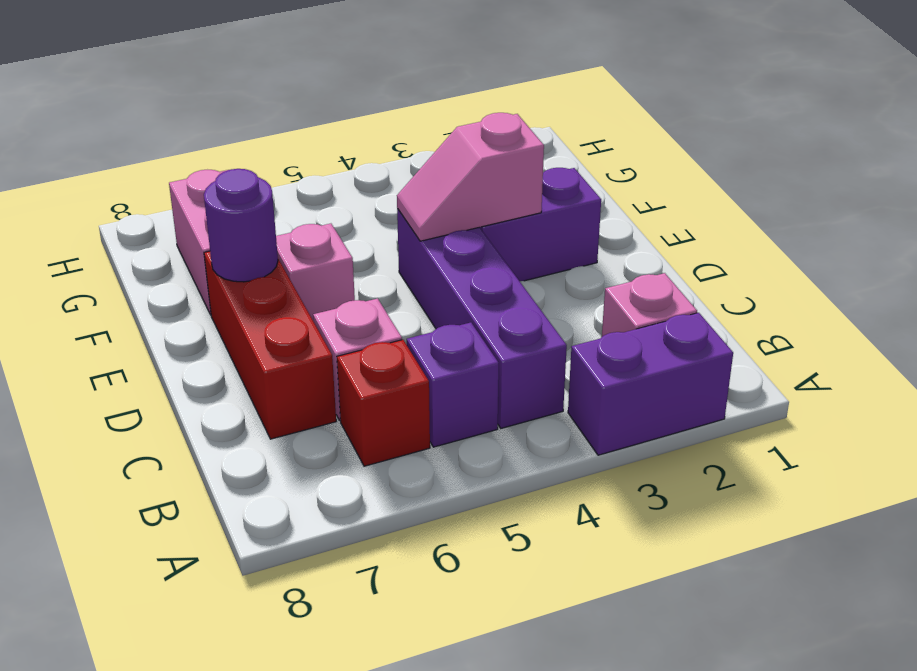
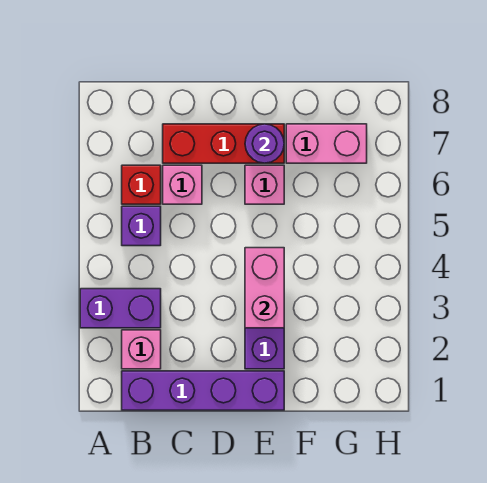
purple brick A2:A3 level 1 -> purple brick A3:B3 level 1
purple brick B4:E4 level 1 -> purple brick B1:E1 level 1
pink slope E3:E4 level 2 top 3 -> pink brick E3:E4 level 2

